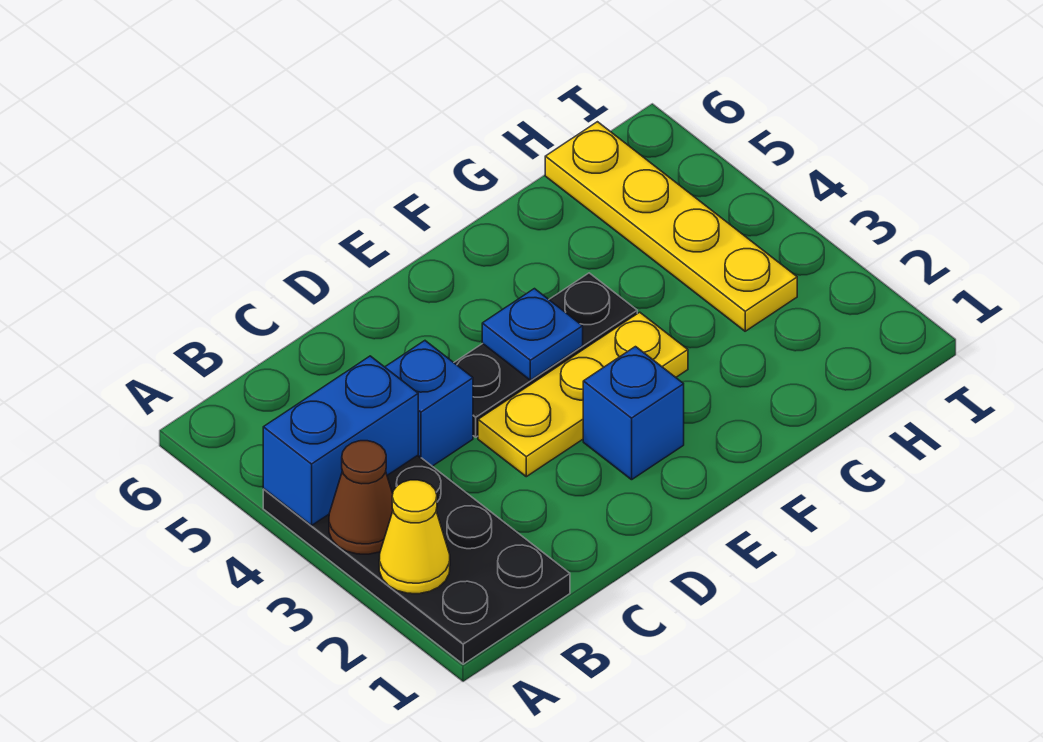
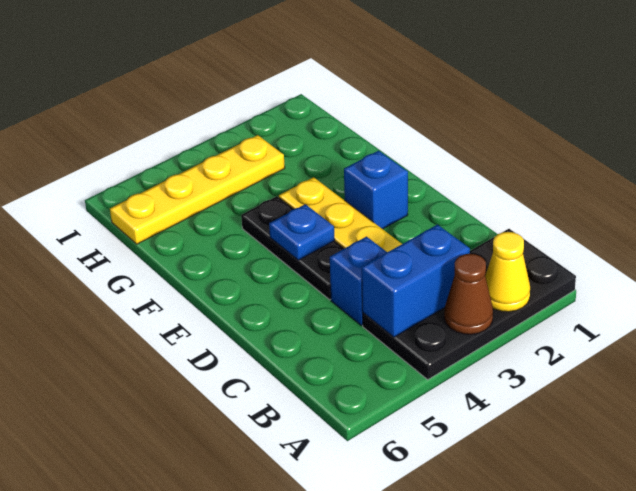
blue brick A4:B4 level 2 -> blue brick B3:B4 level 2

